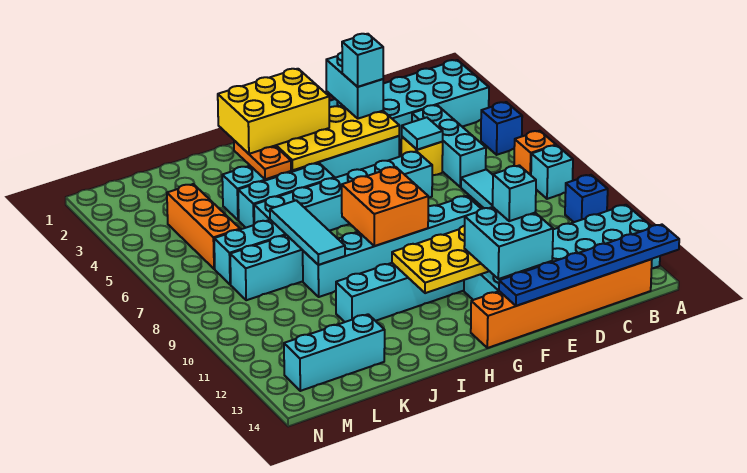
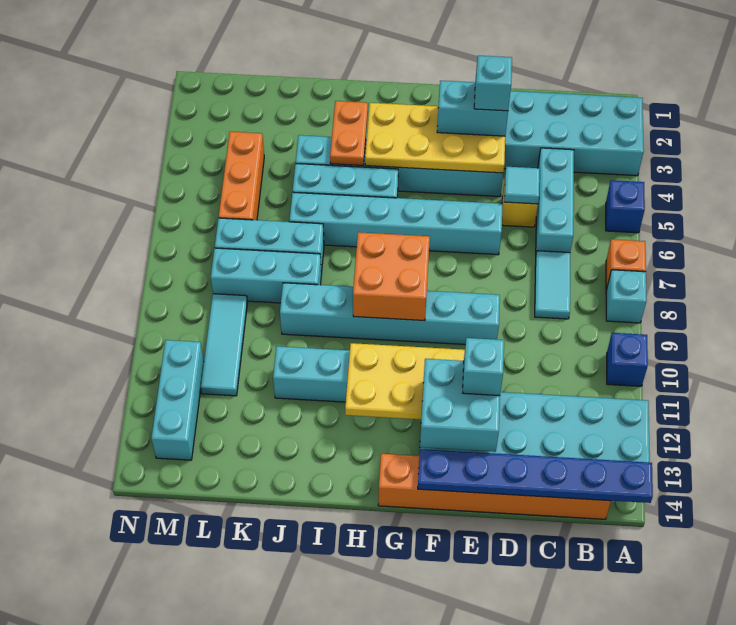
cyan brick E2:E3 level 3 -> cyan brick E3:F3 level 3
yellow brick G2:I3 level 3 -> none
cyan tile J7:J9 level 2 -> cyan tile L9:L11 level 1
cyan brick K13:M13 level 1 -> cyan brick M11:M13 level 1

